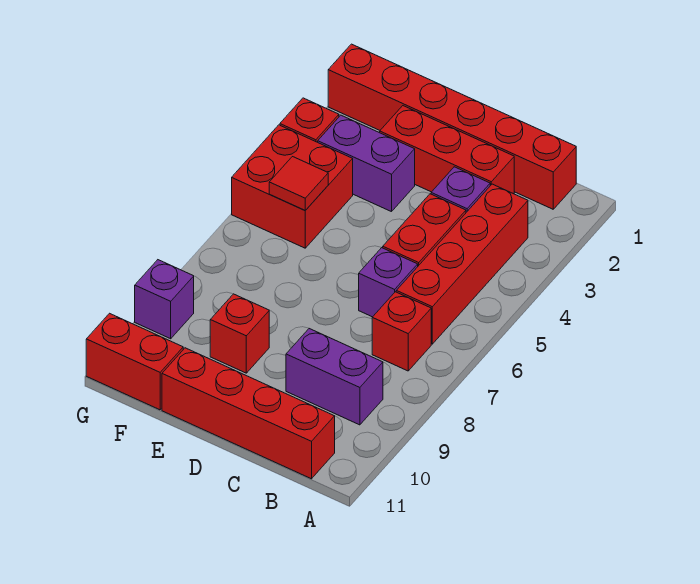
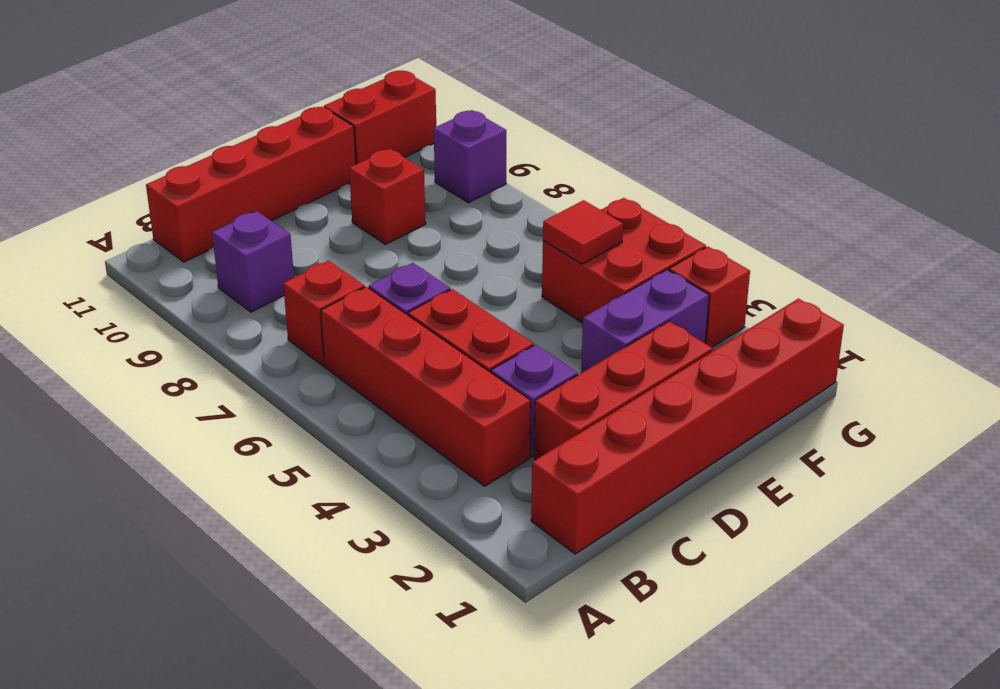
purple brick B9:C9 level 1 -> purple brick B9 level 1

